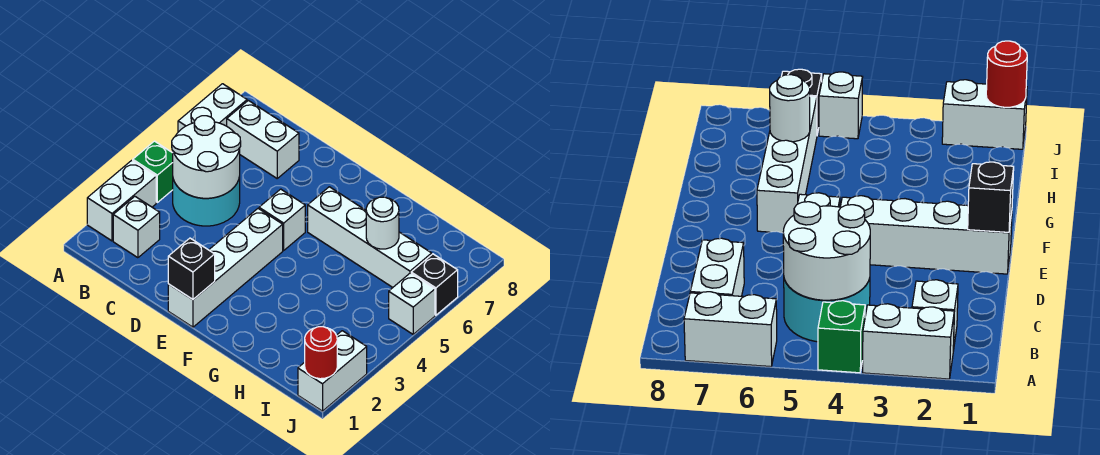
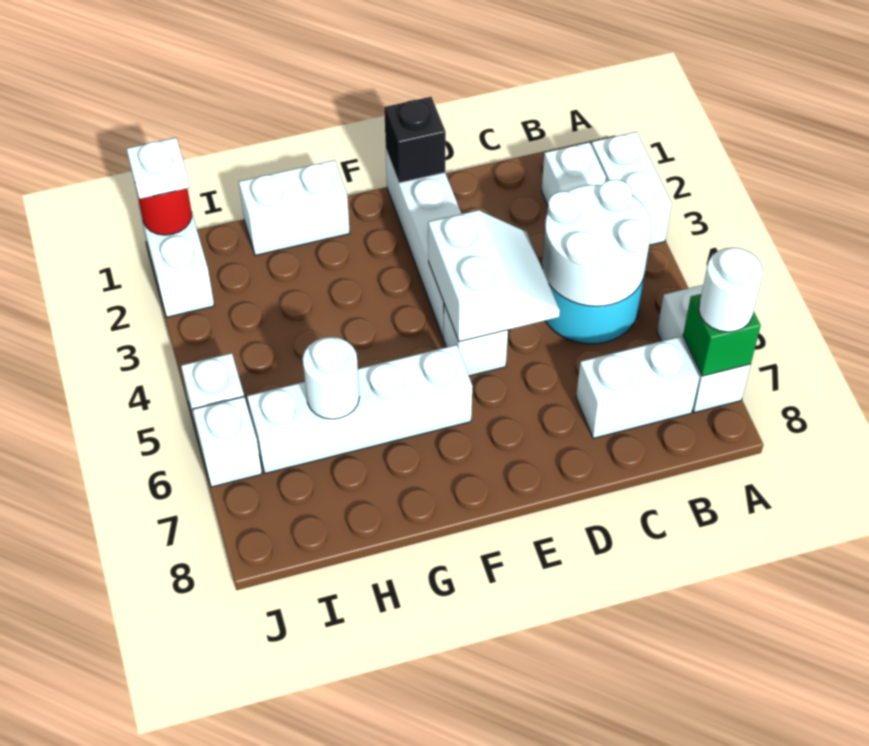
green brick A4 level 1 -> green brick A7 level 2
none -> white round brick A7 level 3
none -> white slope D4:E5 level 2 top E
none -> white brick G1:H1 level 1
none -> white plate J1 level 3
black brick J6 level 1 -> white brick J6 level 1

